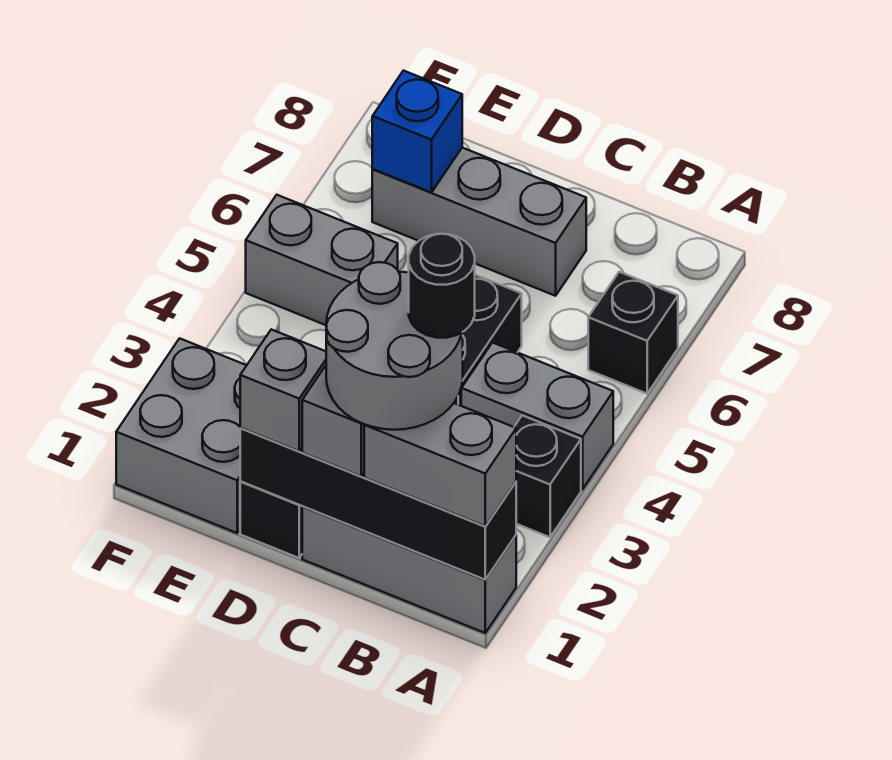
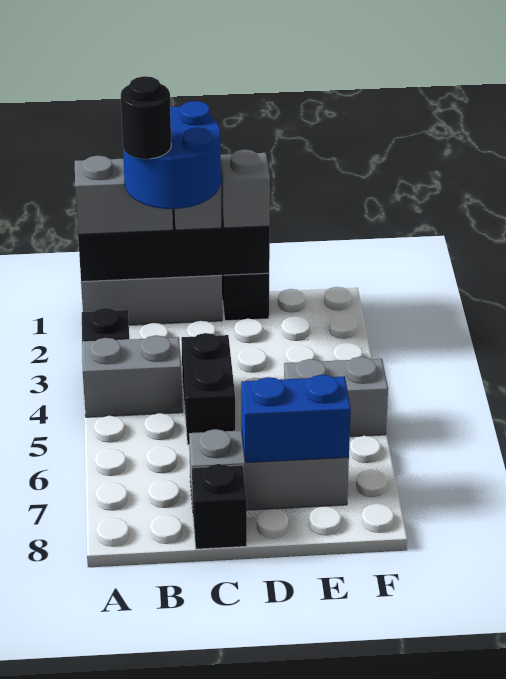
black brick A6 level 1 -> black brick C8 level 1
grey round brick B1:C2 level 4 -> blue round brick B1:C2 level 4
grey brick E1:F2 level 1 -> none
blue brick E7 level 2 -> blue brick D7:E7 level 2

